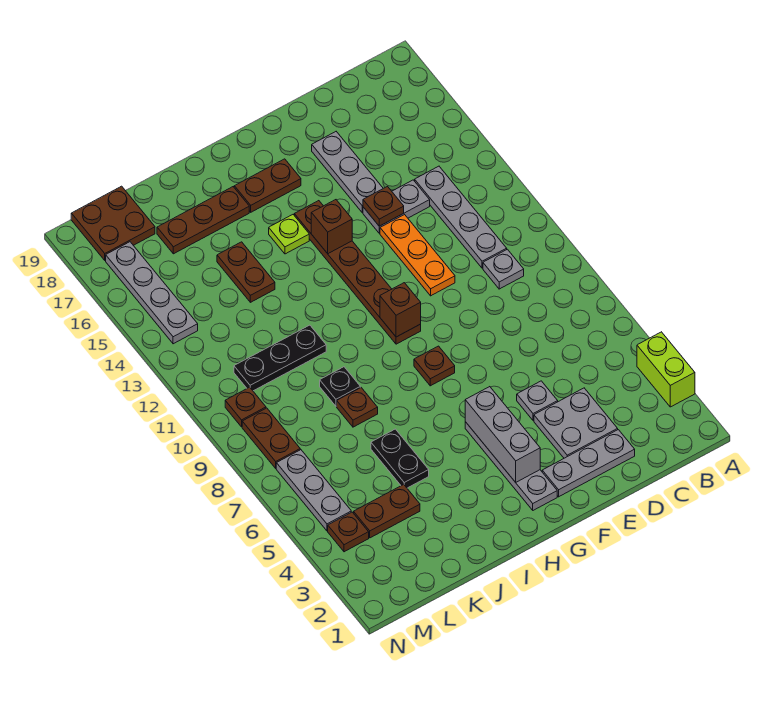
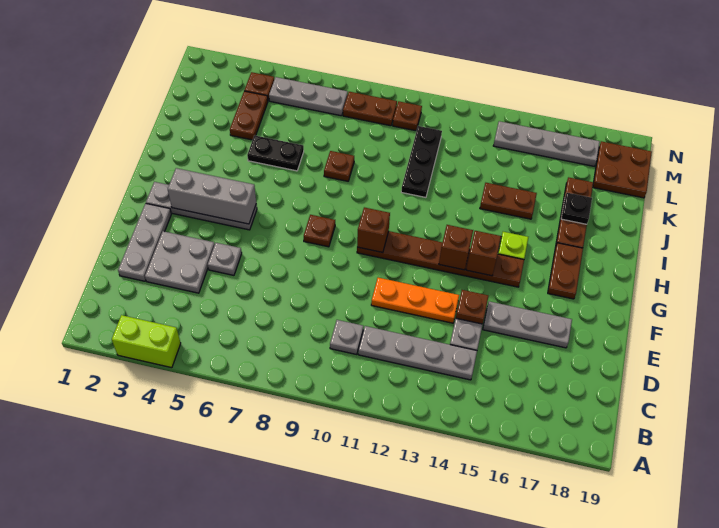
none -> brown brick G13 level 2
black plate J9 level 1 -> black plate J17 level 2

